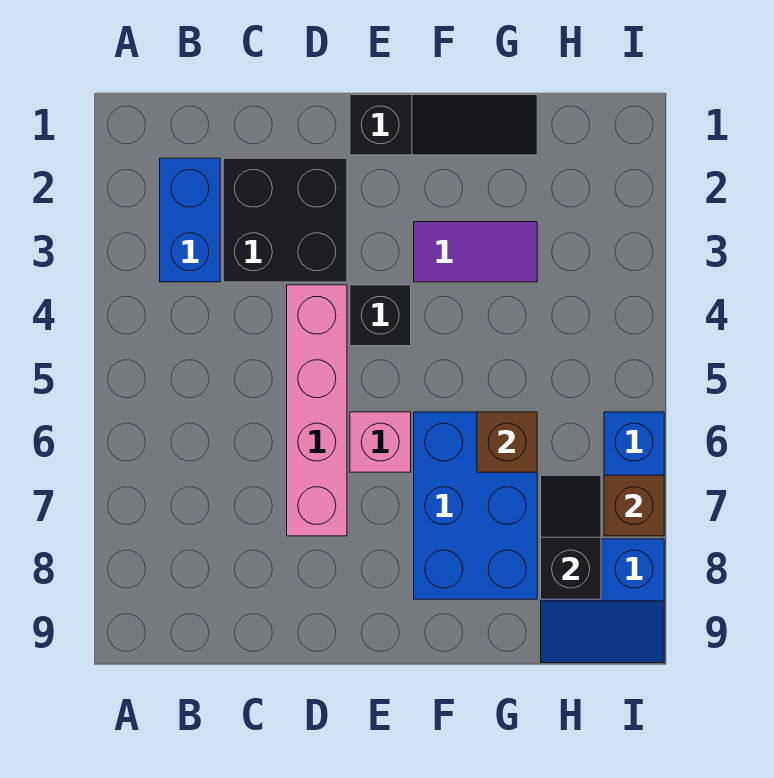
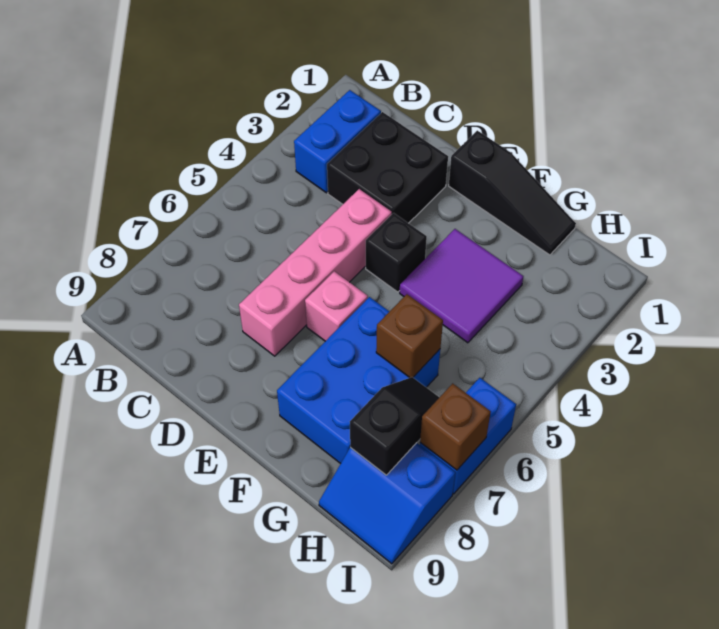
purple tile F3:G3 level 1 -> purple tile F3:G4 level 1

